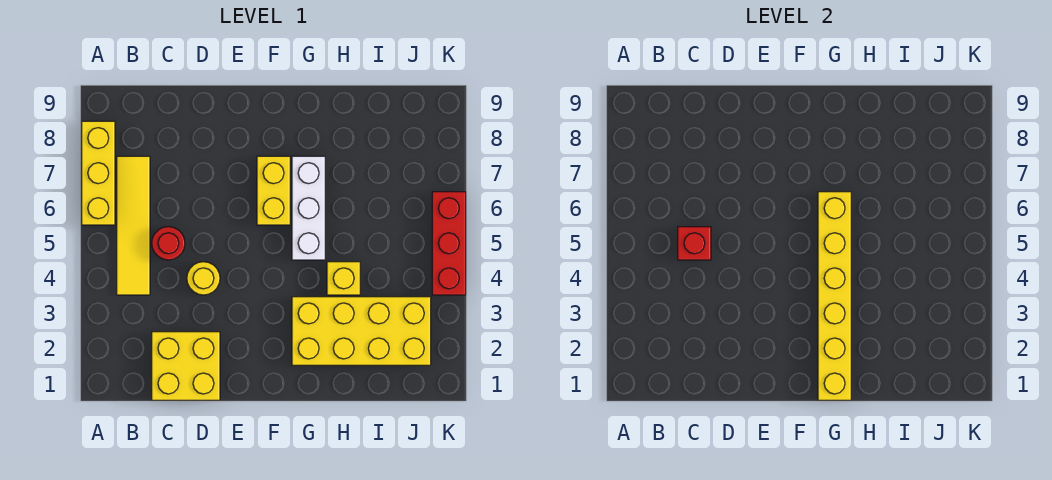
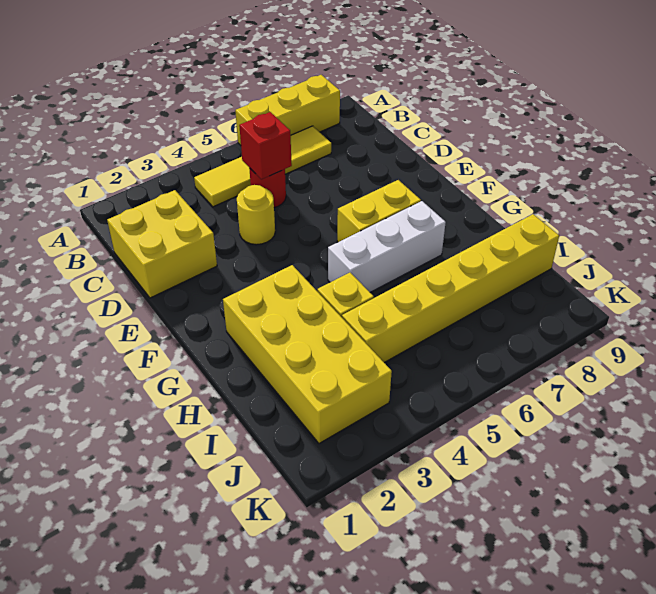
yellow brick G1:G6 level 2 -> yellow brick I4:I9 level 1
red brick K4:K6 level 1 -> none

